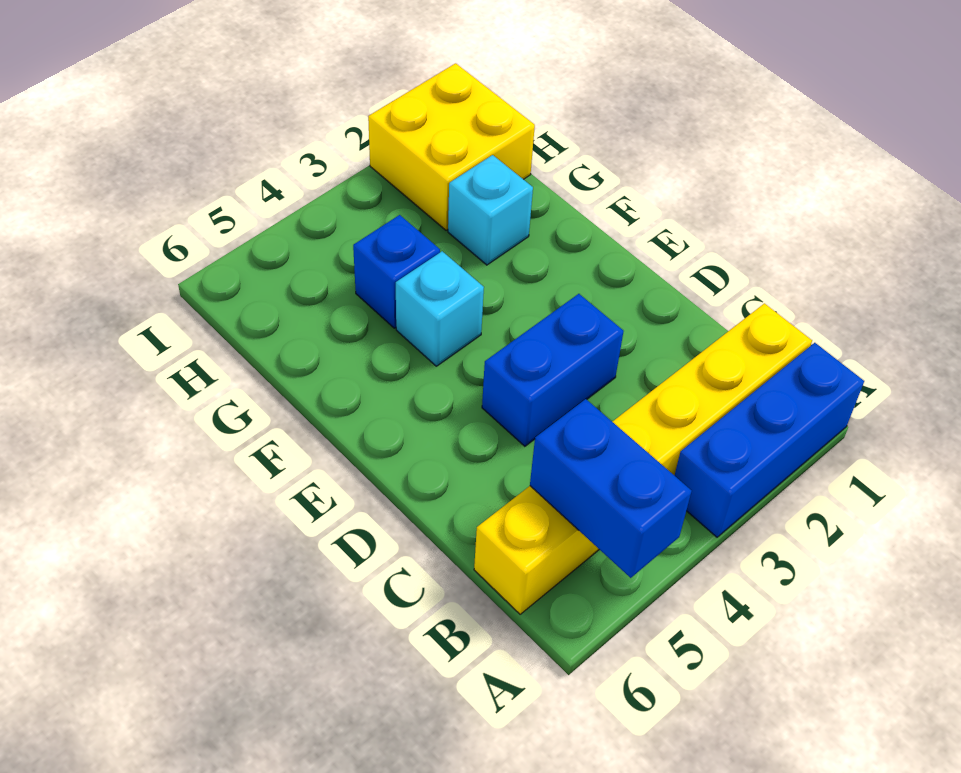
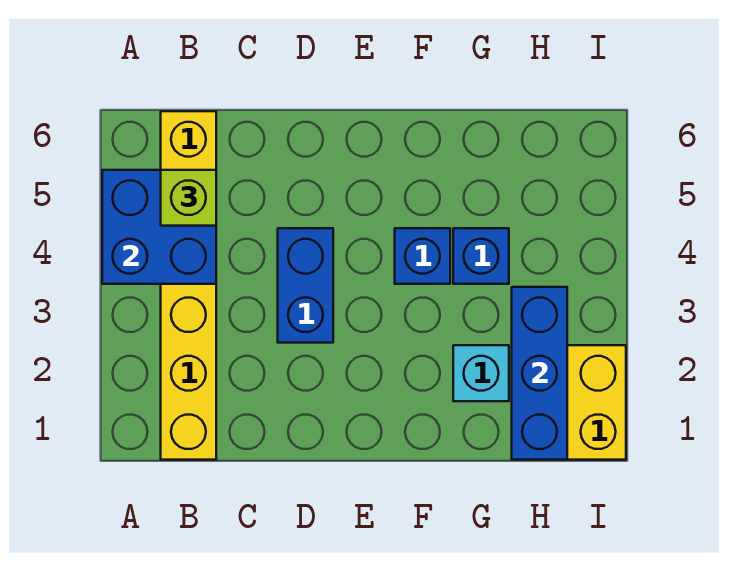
blue brick A1:A3 level 1 -> blue brick H1:H3 level 2
blue brick A5:B5 level 2 -> blue brick A4:B5 level 2
none -> lime brick B5 level 3
cyan brick F4 level 1 -> blue brick F4 level 1

